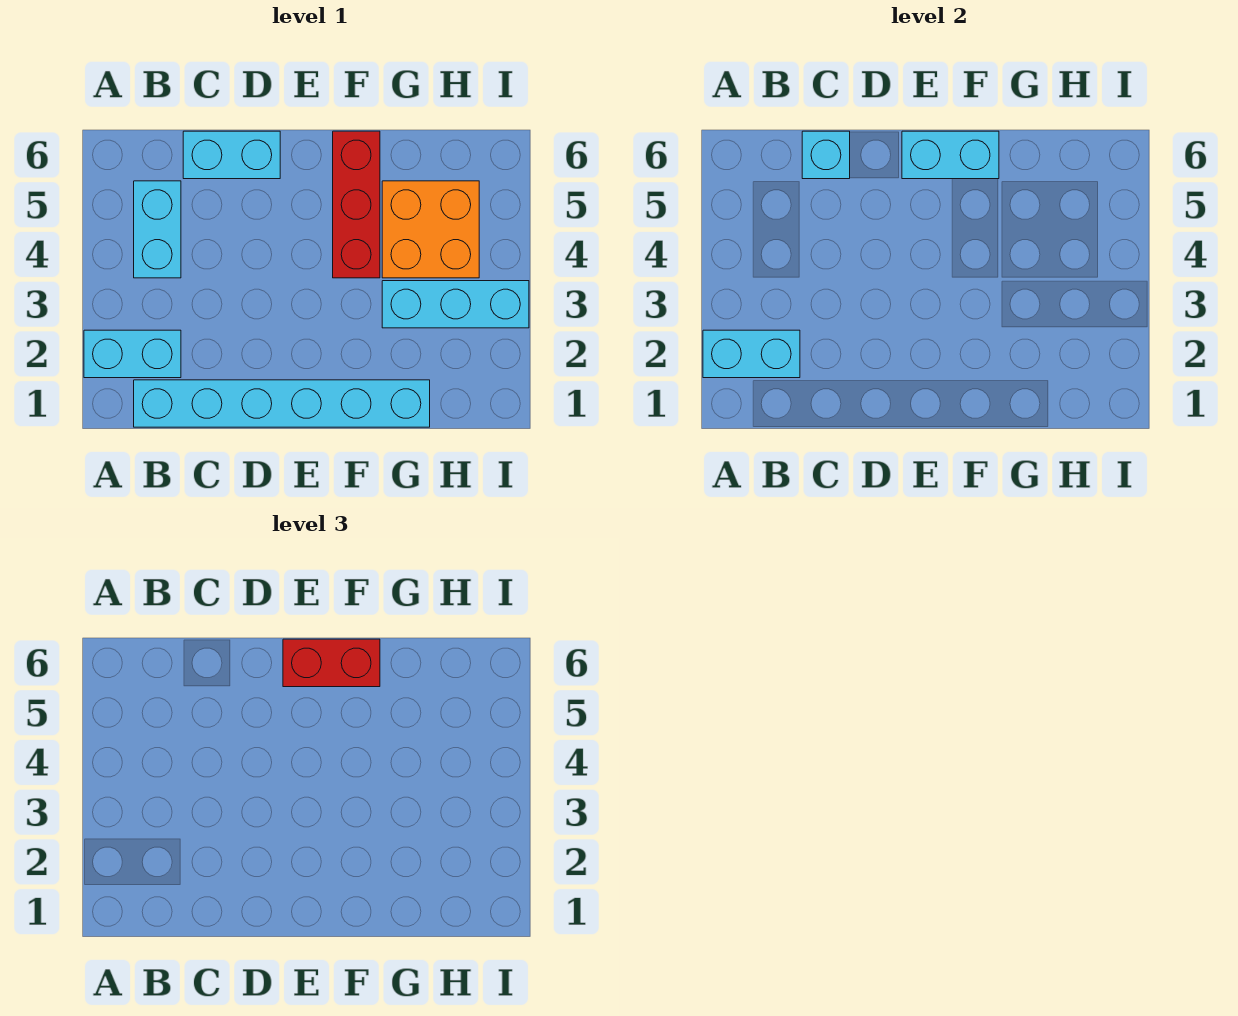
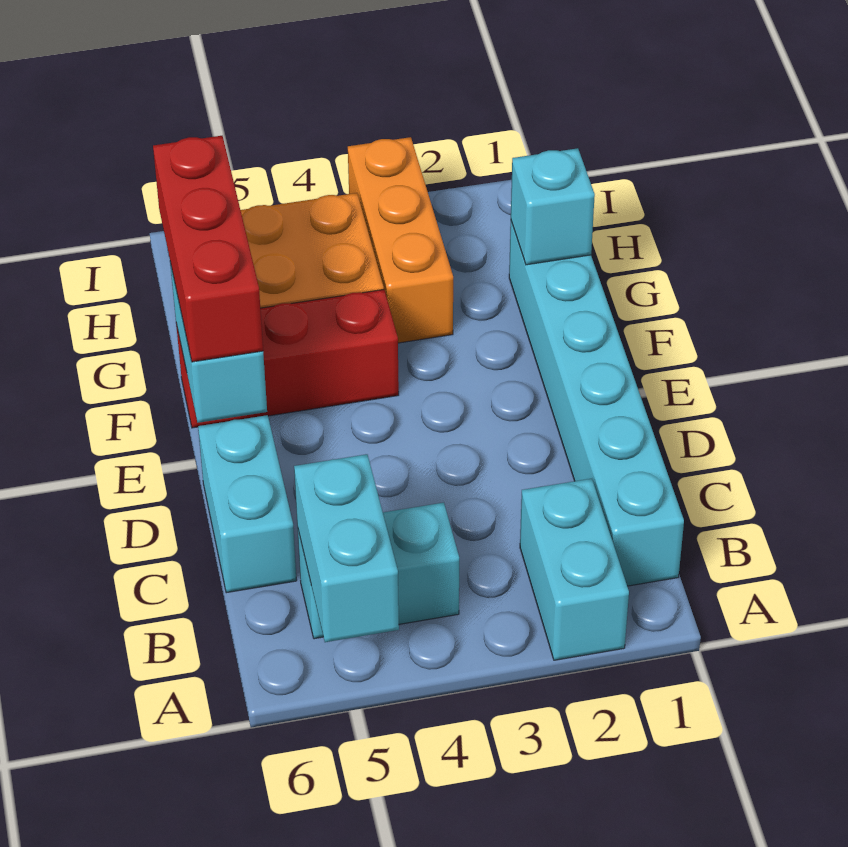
cyan brick A2:B2 level 2 -> cyan brick A5:B5 level 2
cyan brick C6 level 2 -> cyan brick G1 level 2
red brick E6:F6 level 3 -> red brick E6:G6 level 3
cyan brick G3:I3 level 1 -> orange brick G3:I3 level 1

